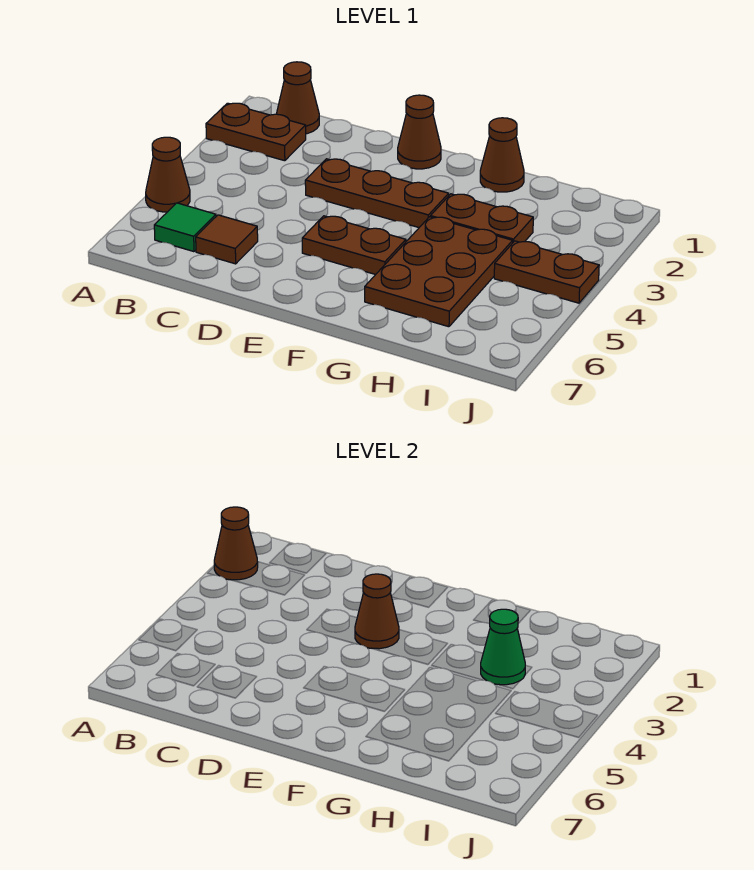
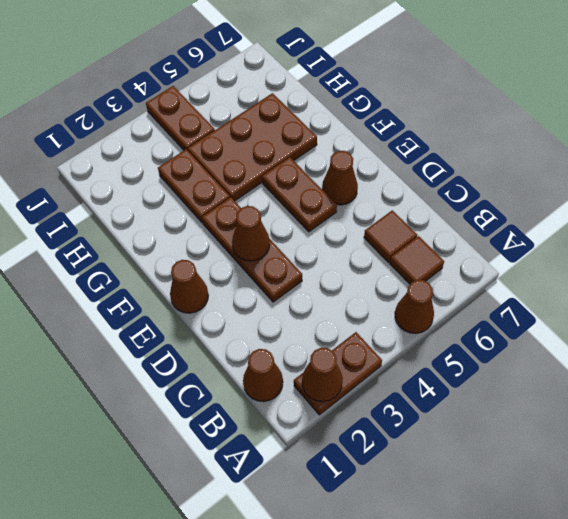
brown plate A2:B2 level 1 -> brown plate A2:A3 level 1
green tile B6 level 1 -> brown tile B6 level 1
brown cone G1 level 1 -> brown cone E6 level 1
green cone H3 level 2 -> none

